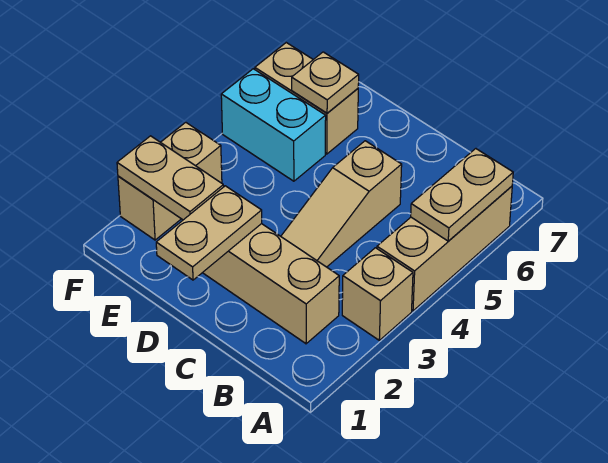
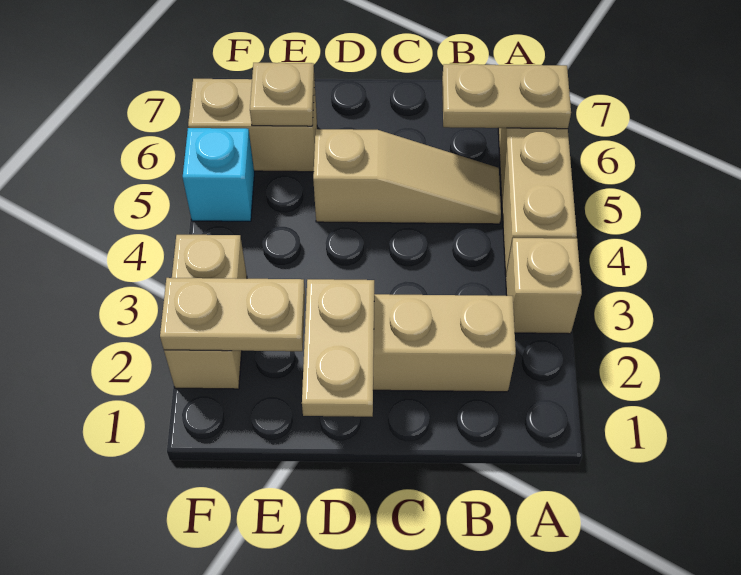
tan plate A5:A6 level 2 -> tan plate A6:B6 level 2
tan slope C3:C5 level 1 top 5 -> tan slope B5:D5 level 1 top D
cyan brick E5:F5 level 1 -> cyan brick F5 level 1

